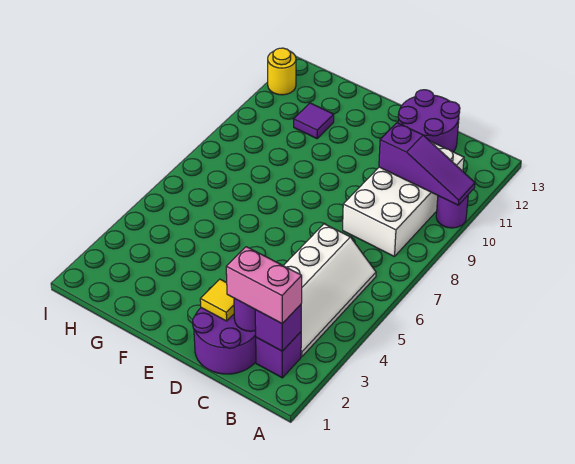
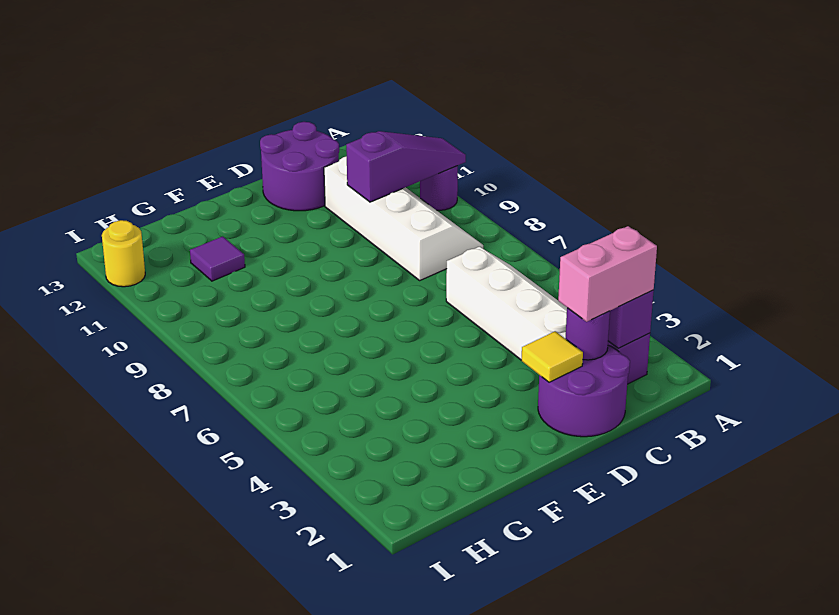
white brick B8:C11 level 1 -> white slope B8:C11 level 1 top C

